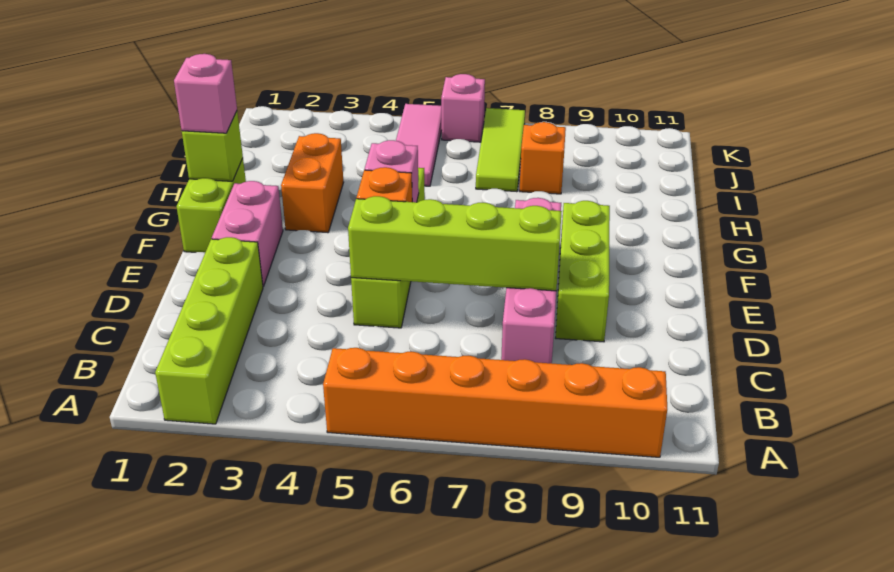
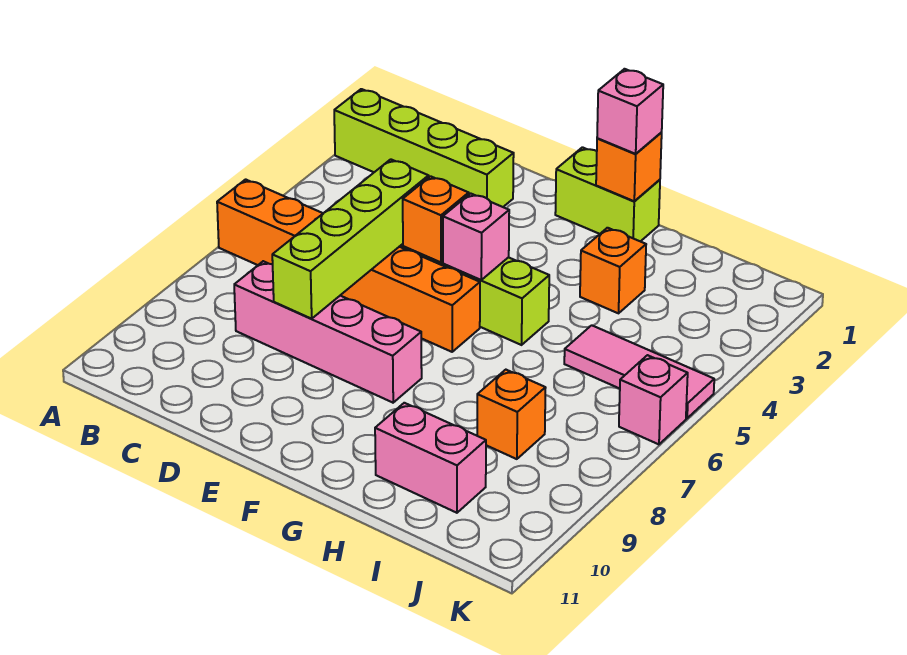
orange brick A5:A10 level 1 -> orange brick A6:F6 level 1
lime brick D9:F9 level 1 -> none
pink brick E2:F2 level 1 -> pink brick H10:I10 level 1
lime brick G1 level 2 -> orange brick G1 level 2
orange brick G3:H3 level 1 -> orange brick H3 level 1
lime tile I7:K7 level 1 -> none

